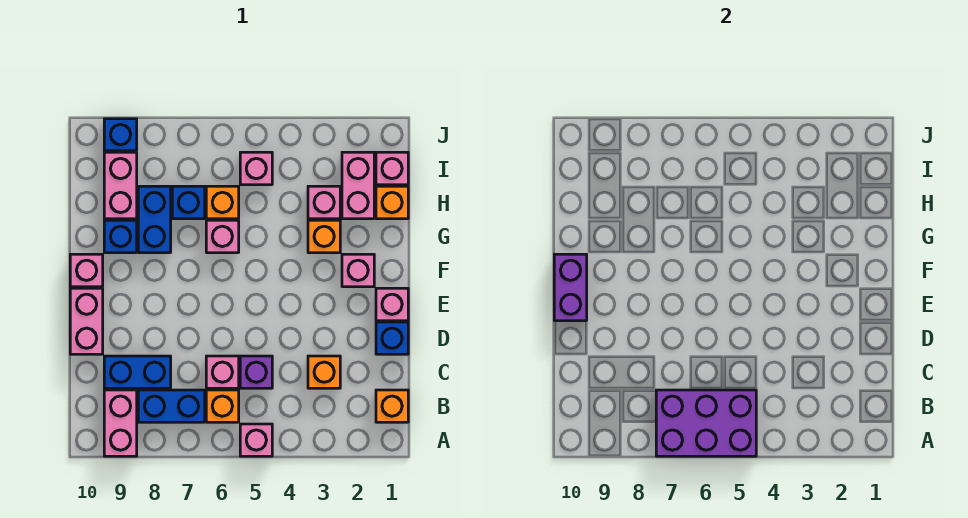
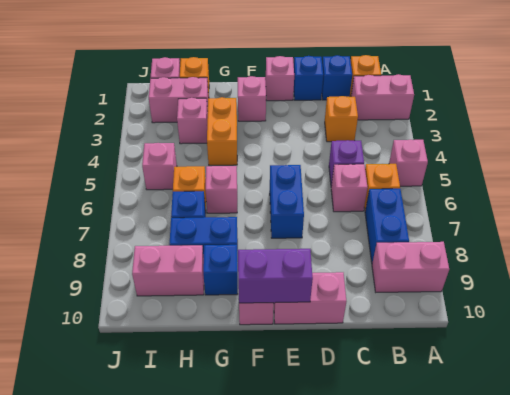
none -> pink brick A2:B2 level 1
purple brick A5:B7 level 2 -> none
blue brick C8:C9 level 1 -> blue brick E6:E7 level 1
orange brick G3 level 1 -> orange brick G3:G4 level 1
blue brick J9 level 1 -> blue brick C1 level 1

